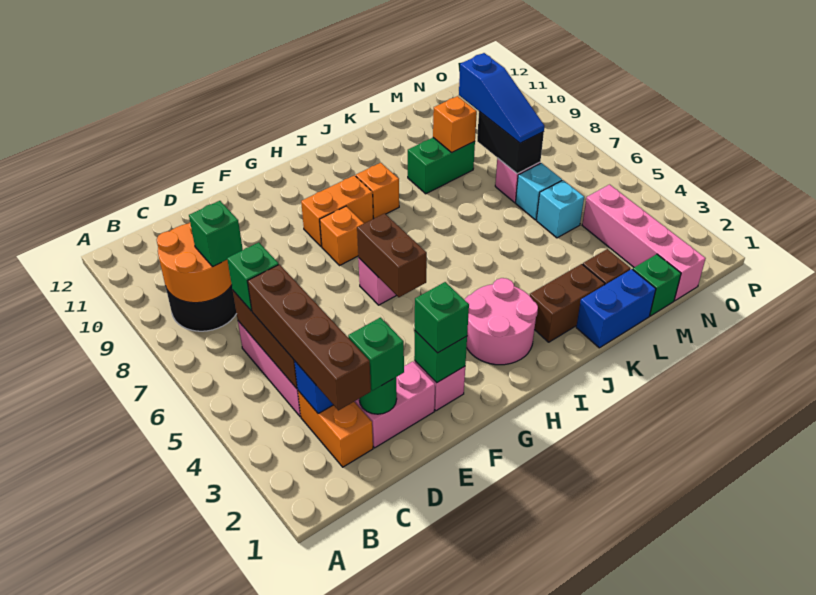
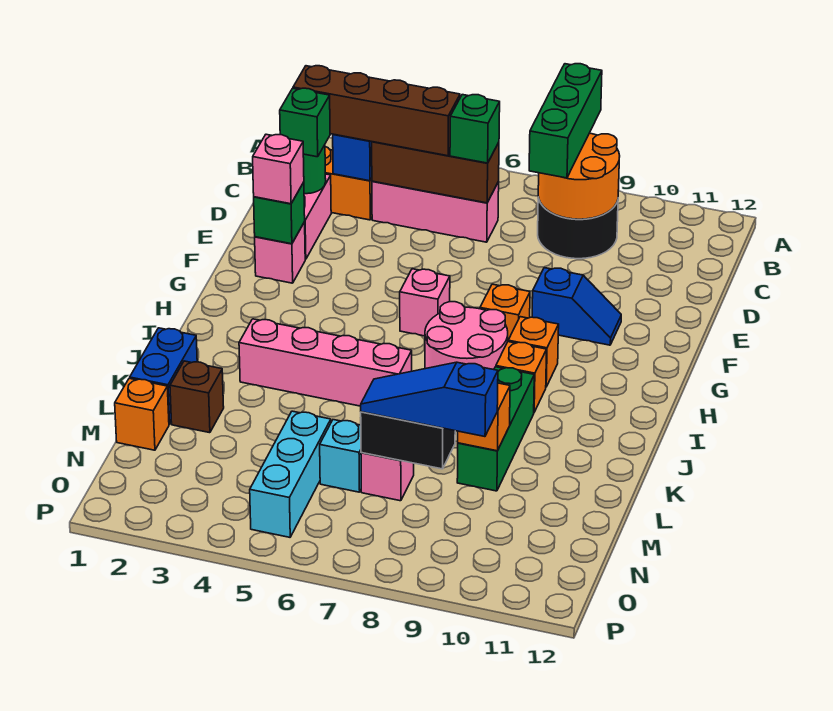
green brick C8 level 3 -> green brick A8:C8 level 3
green brick F2 level 3 -> pink brick F2 level 3
none -> blue slope F9:F10 level 1 top 9
brown brick G5:G6 level 2 -> none
orange brick G9:H9 level 1 -> orange brick H9 level 1
pink round brick H2:I3 level 1 -> pink round brick H7:I8 level 1
brown brick J2:K2 level 1 -> none
green brick K9:L9 level 1 -> green brick J9:L9 level 1
green brick M1 level 1 -> orange brick M1 level 1
cyan brick M5 level 1 -> cyan brick M5:O5 level 1
pink brick N1:N4 level 1 -> pink brick J3:J6 level 1

